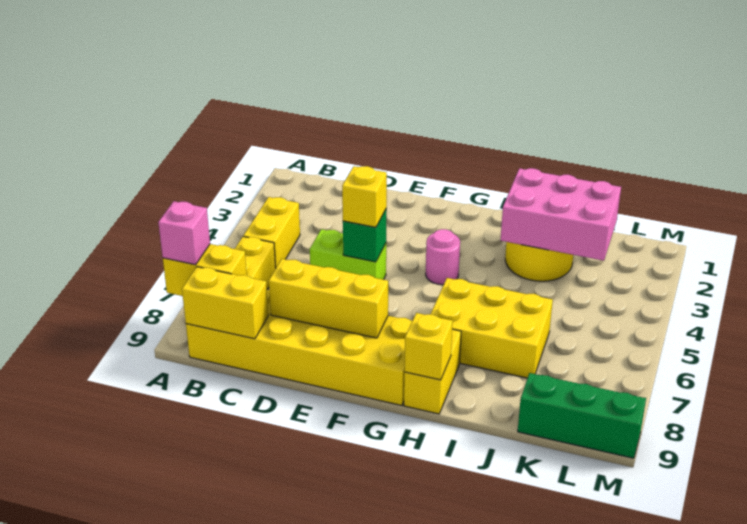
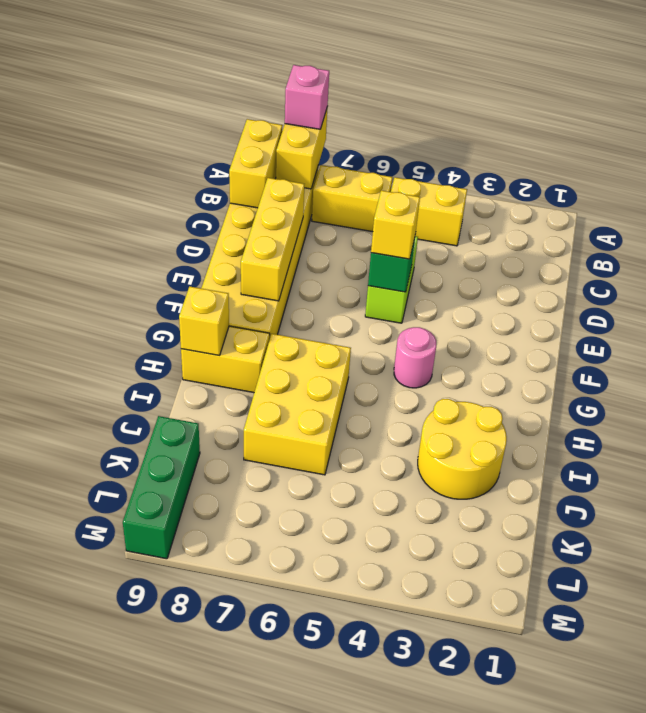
pink brick I2:K3 level 2 -> none

